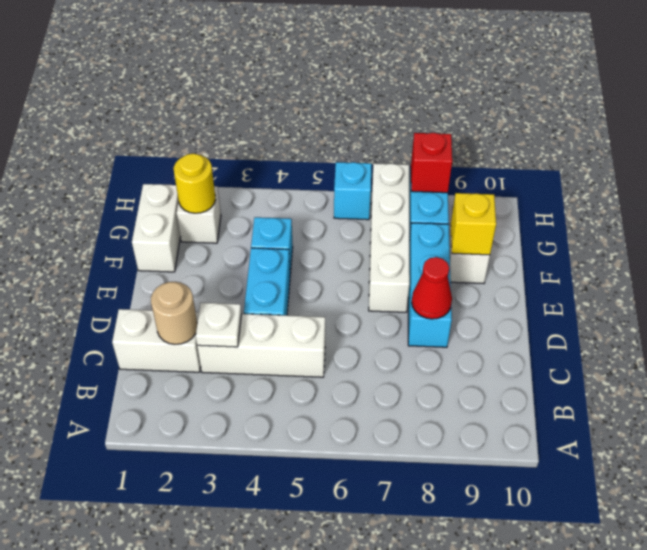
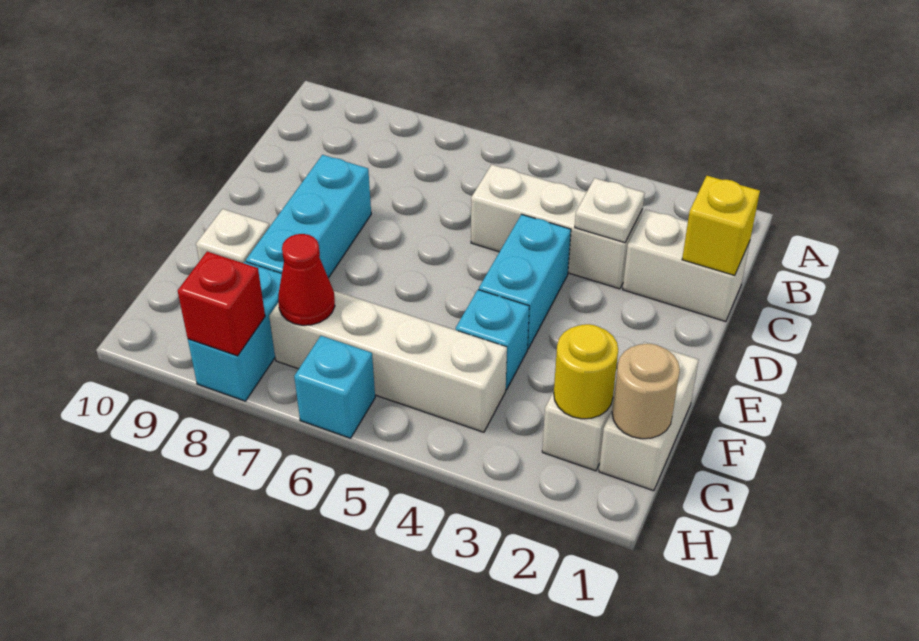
tan round brick C2 level 2 -> tan round brick G1 level 2
red cone D8 level 2 -> red cone G7 level 2
white brick E7:H7 level 1 -> white brick G4:G7 level 1
yellow brick F9 level 2 -> yellow brick C1 level 2

